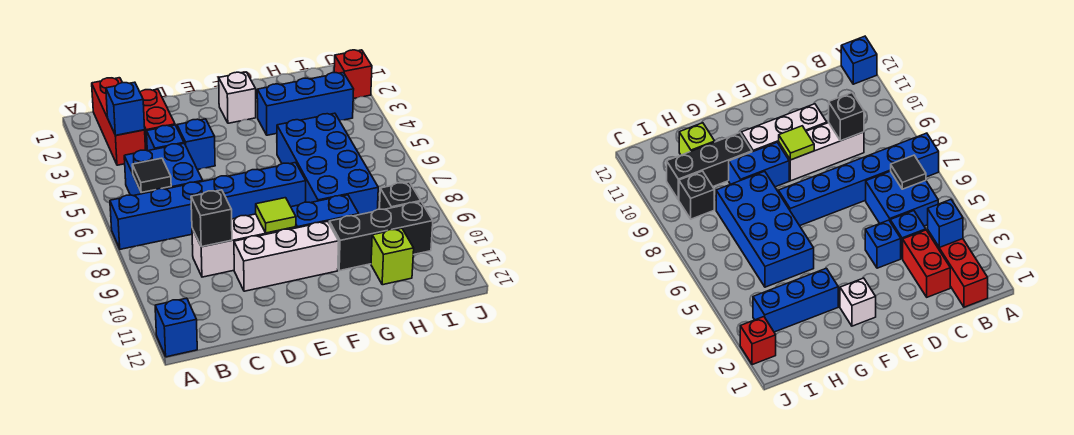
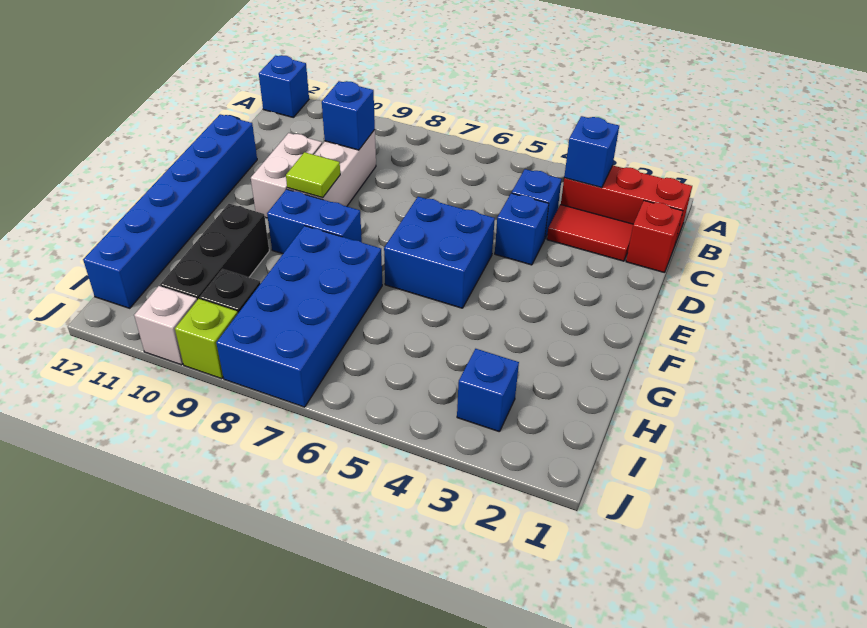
blue brick A7:F7 level 1 -> blue brick D12:I12 level 1
blue brick B5:C6 level 1 -> blue brick E5:F6 level 1
black tile B6 level 2 -> none
red brick C2:C3 level 1 -> red tile C2:C3 level 1
black brick C9 level 2 -> blue brick C9 level 2
white brick D10:F10 level 1 -> white brick D10:E10 level 1
white brick F2 level 1 -> white brick J10 level 1
blue brick F9:G9 level 1 -> blue brick F8:F9 level 1
blue brick G3:I3 level 1 -> blue brick I3 level 1
blue brick G5:H8 level 1 -> blue brick G7:J8 level 1
lime brick H11 level 1 -> lime brick J9 level 1
red brick J2 level 1 -> red brick C1 level 1

